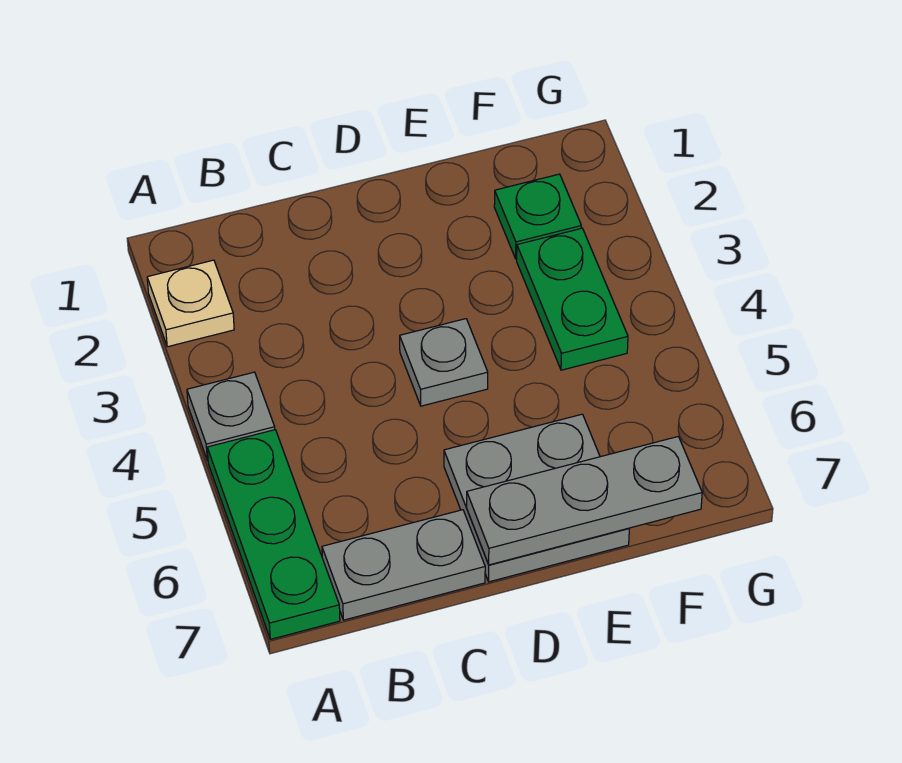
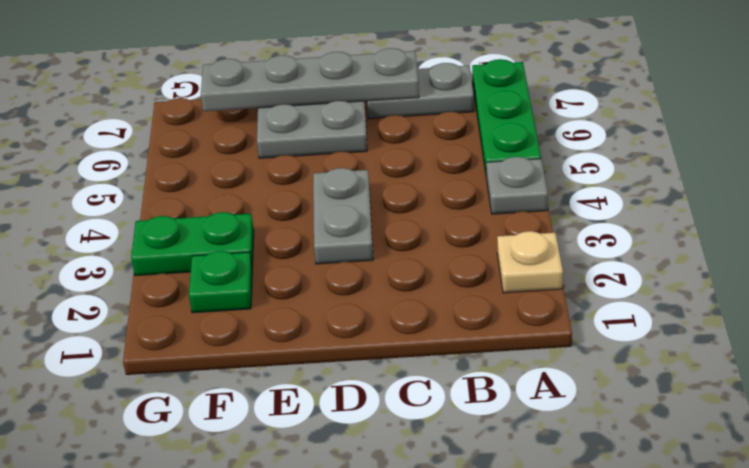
grey plate D4 level 1 -> grey plate D3:D4 level 1
grey plate D7:F7 level 2 -> grey plate C7:F7 level 2
green plate F3:F4 level 1 -> green plate F3:G3 level 1

